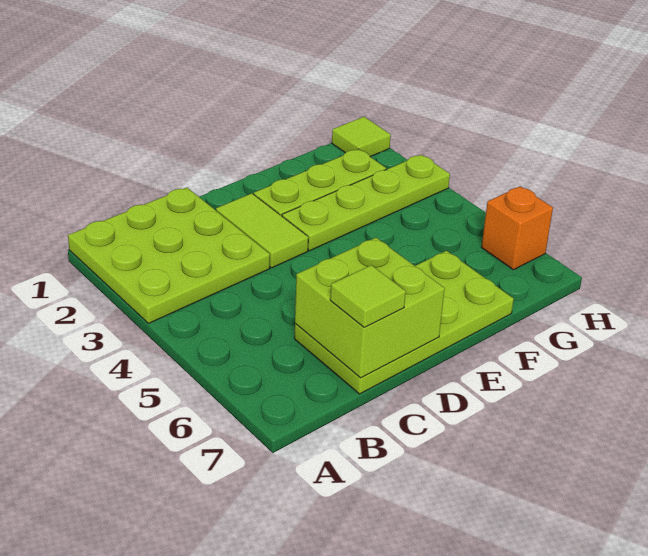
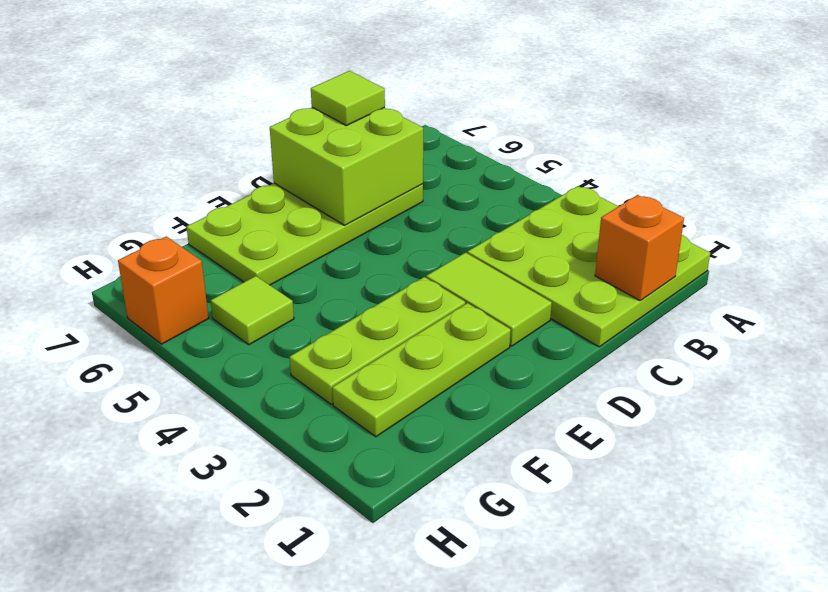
none -> orange brick B1 level 2
lime plate E3:H3 level 1 -> lime plate E3:G3 level 1
lime tile H1 level 1 -> lime tile G5 level 1

